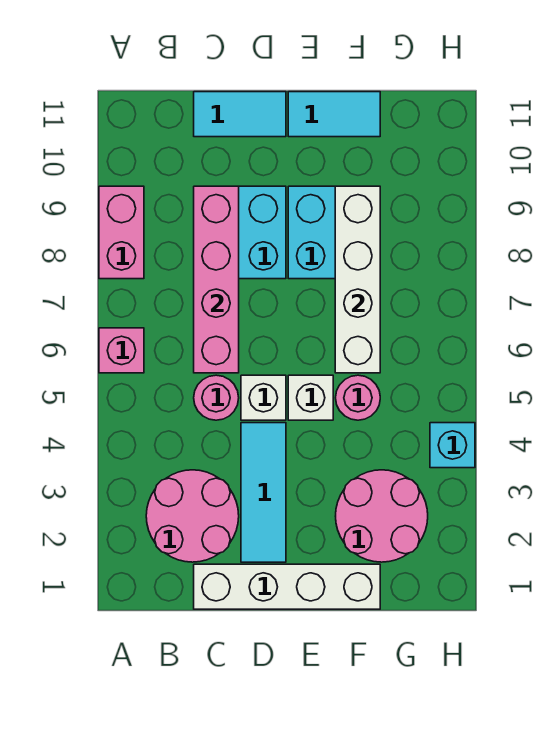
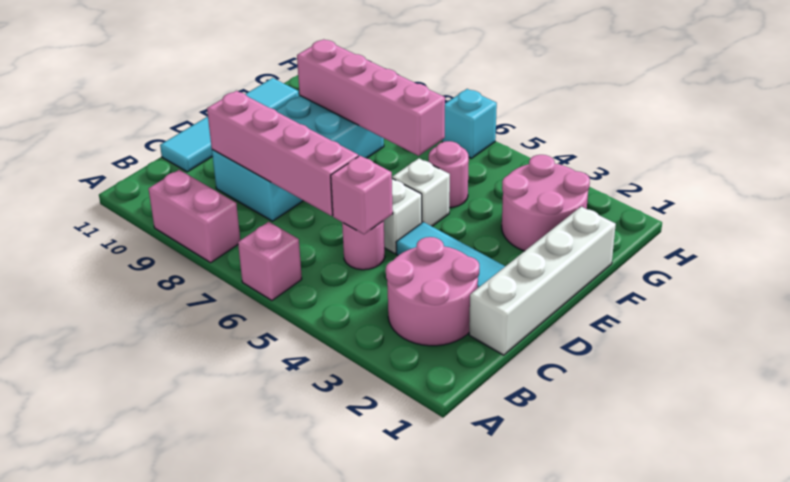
none -> pink brick C5 level 2
white brick F6:F9 level 2 -> pink brick F6:F9 level 2
cyan brick H4 level 1 -> cyan brick H6 level 1

